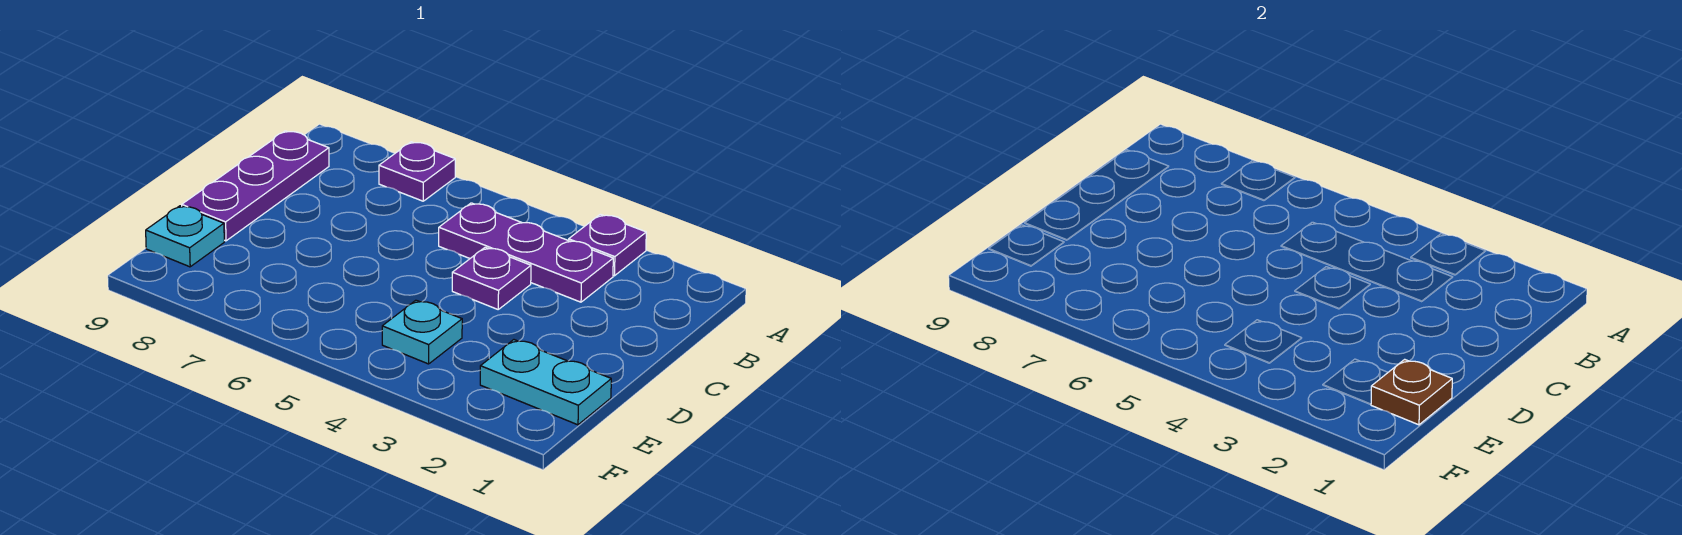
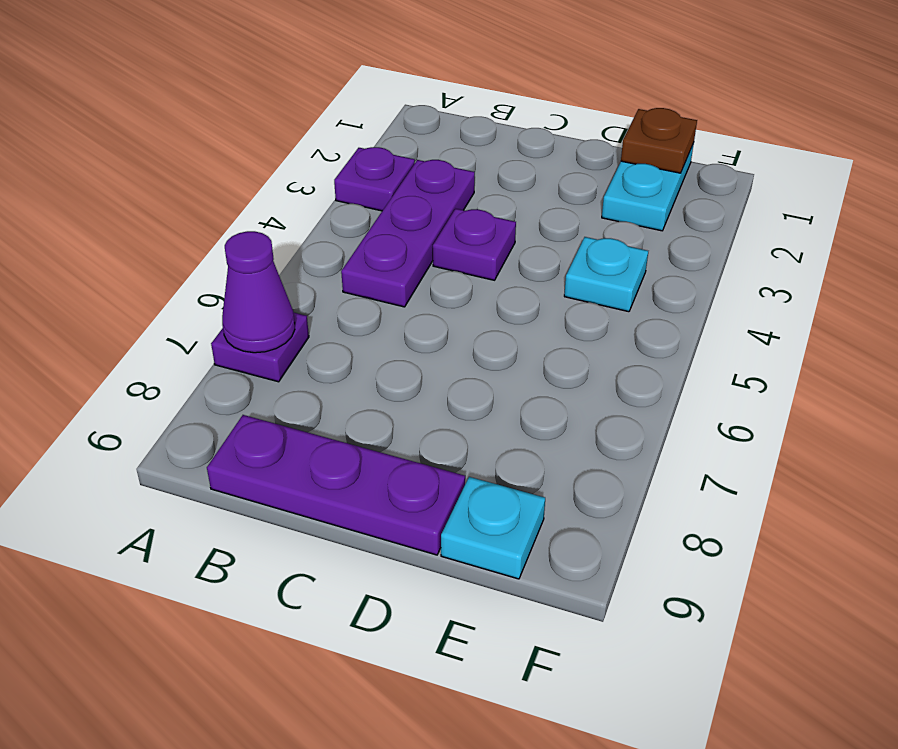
none -> purple cone A7 level 2

